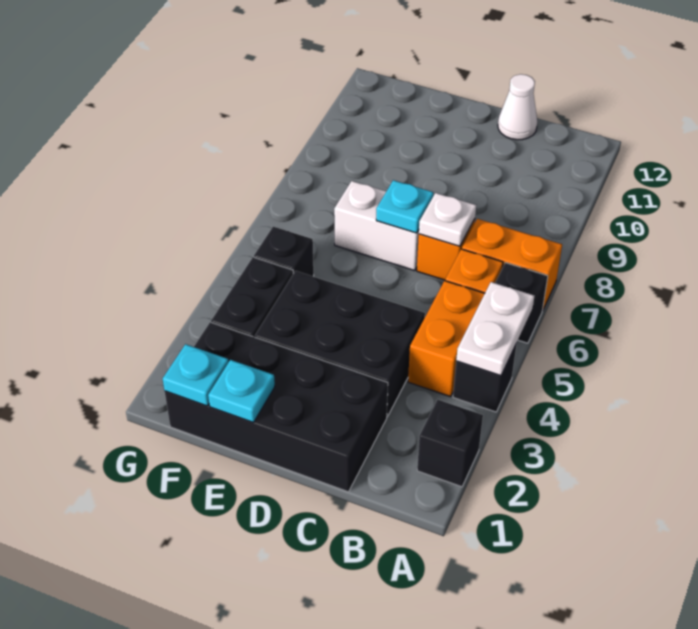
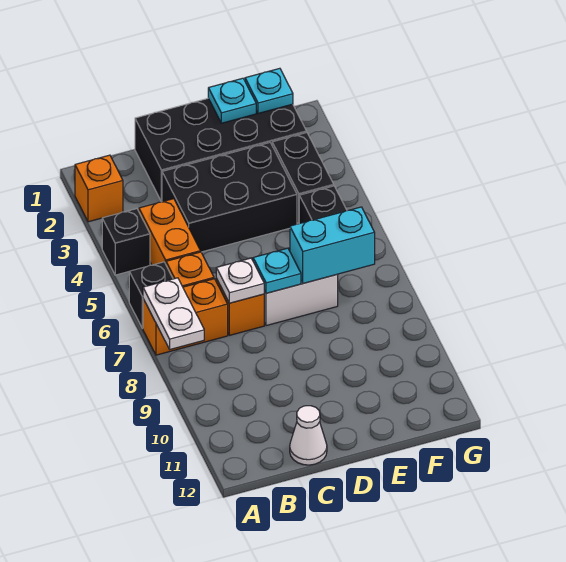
black brick A2 level 1 -> orange brick A2 level 1
white plate A4:A5 level 2 -> white plate A7:A8 level 2
none -> cyan brick E7:F7 level 2

